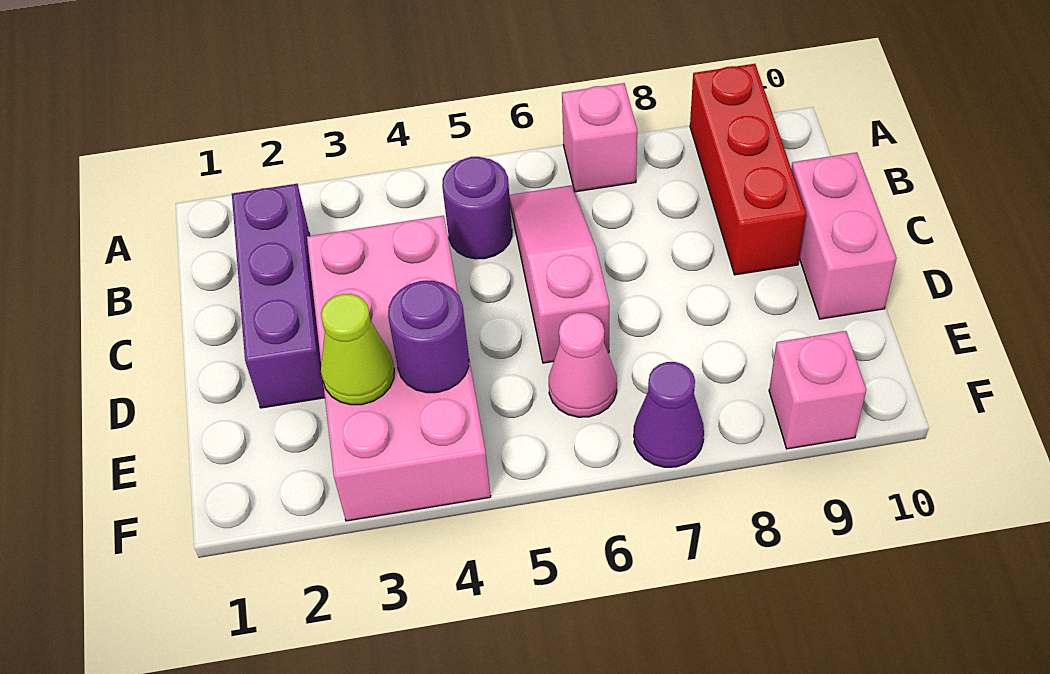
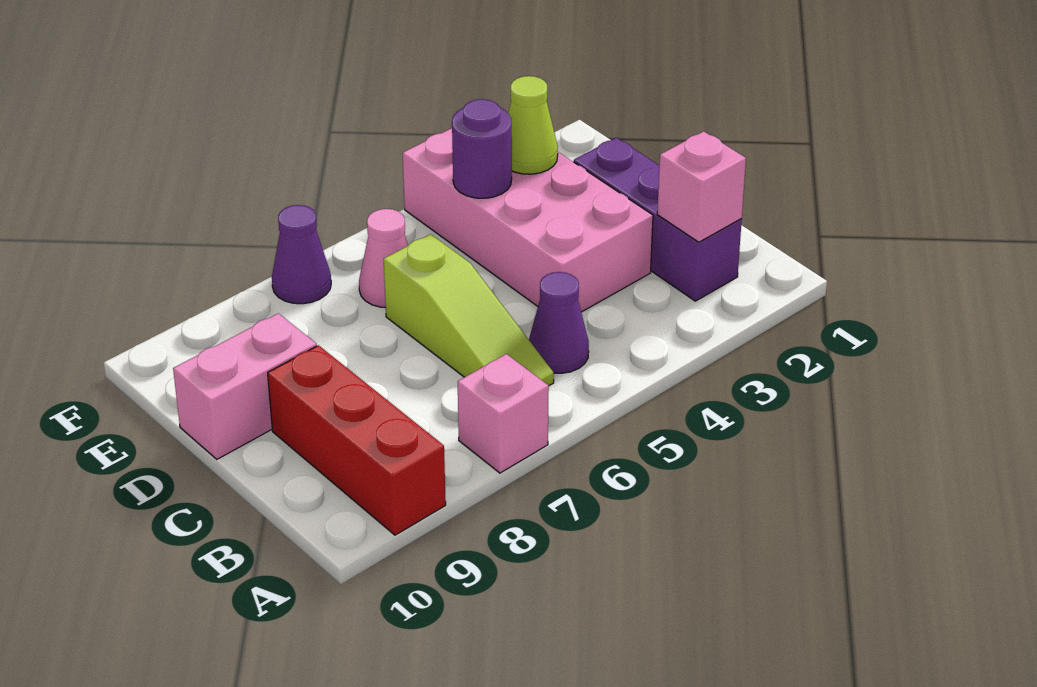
purple round brick B5 level 1 -> purple cone B5 level 1
pink slope B6:D6 level 1 top D -> lime slope B6:D6 level 1 top D
pink brick C10:D10 level 1 -> pink brick D9:D10 level 1
pink brick F9 level 1 -> pink brick B2 level 2

